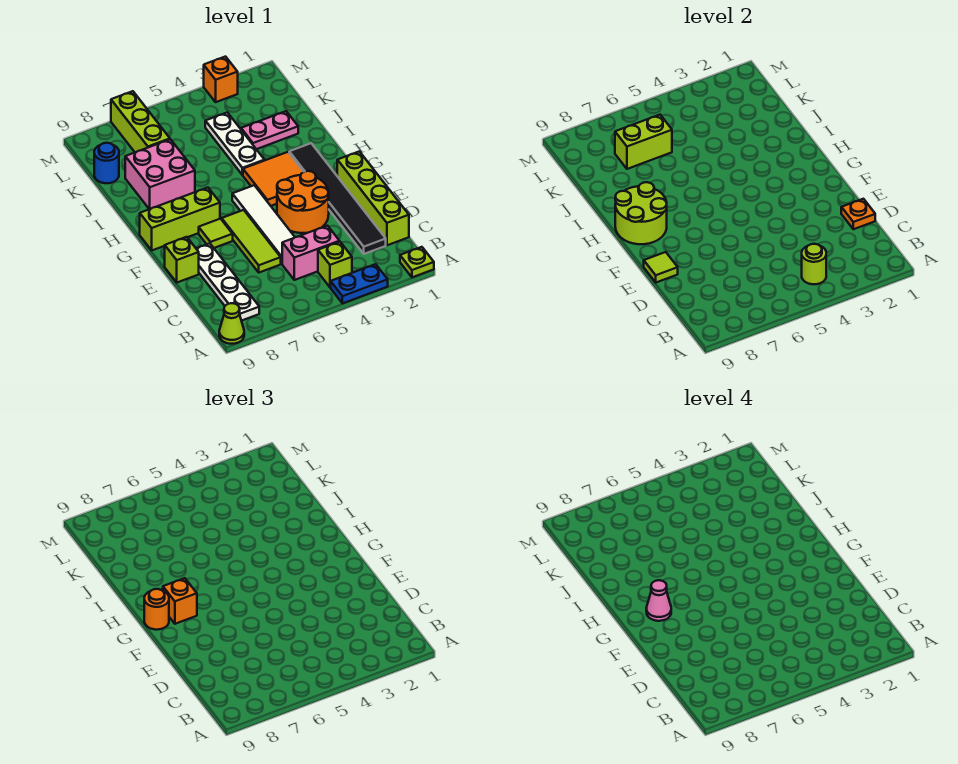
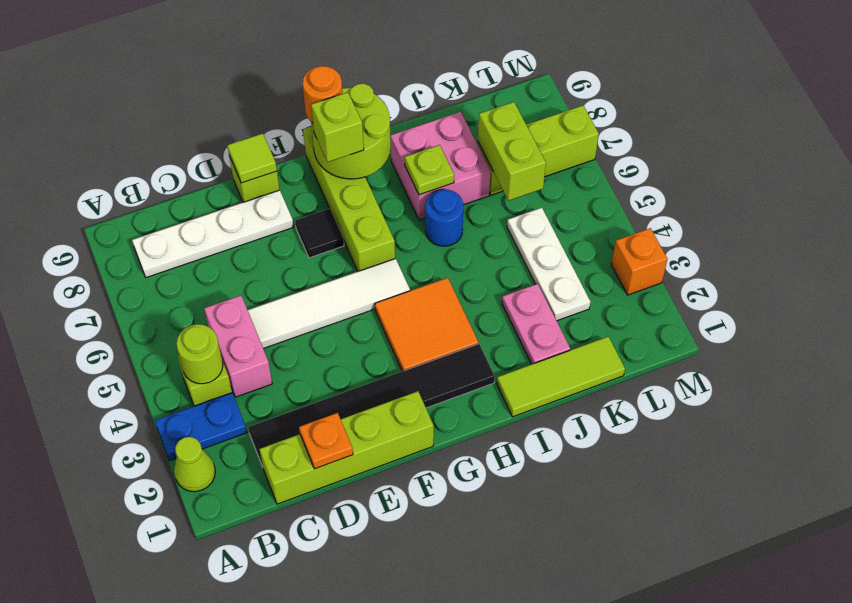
lime plate A1 level 1 -> lime plate I7 level 2
blue plate A3:A4 level 1 -> blue plate A3:B3 level 1
lime cone A9 level 1 -> lime cone A2 level 1
lime tile D6:F6 level 1 -> lime tile I1:K1 level 1
orange round brick E3:F4 level 1 -> none
lime tile F7 level 1 -> black tile F7 level 1
lime brick G7:G9 level 1 -> lime brick G6:G9 level 1
orange brick G8 level 3 -> lime brick G8 level 3
pink cone G8 level 4 -> none
white plate I4:K4 level 1 -> white plate K3:K5 level 1
blue round brick K9 level 1 -> blue round brick I6 level 1

